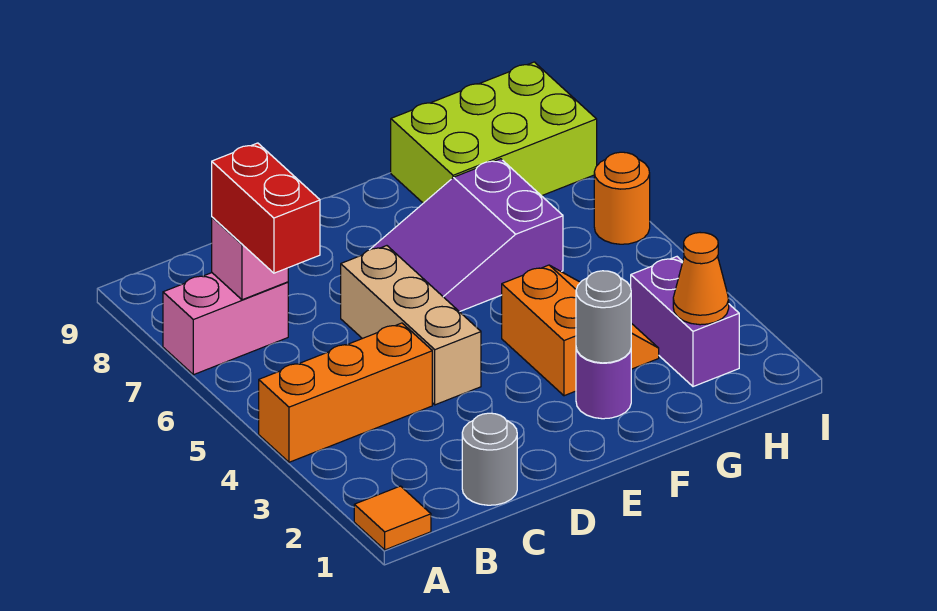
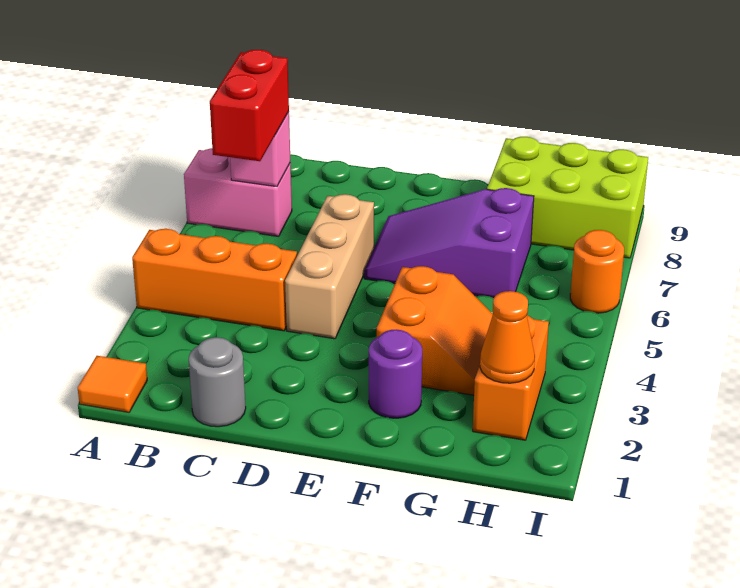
grey round brick F2 level 2 -> none
purple brick H2:H3 level 1 -> orange brick H2:H3 level 1

